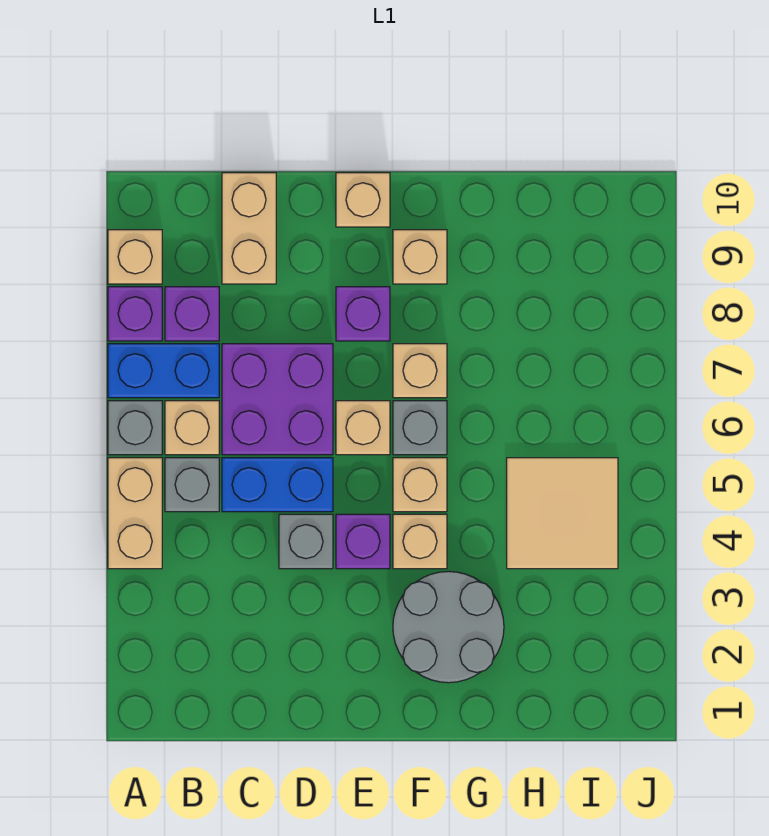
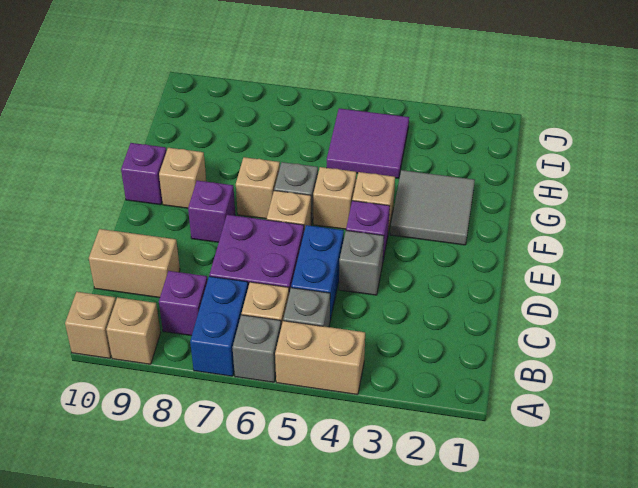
purple brick A8 level 1 -> purple brick F10 level 1
tan brick E10 level 1 -> tan brick A10 level 1
grey round brick F2:G3 level 1 -> grey tile F2:G3 level 1
tan tile H4:I5 level 1 -> purple tile H4:I5 level 1

